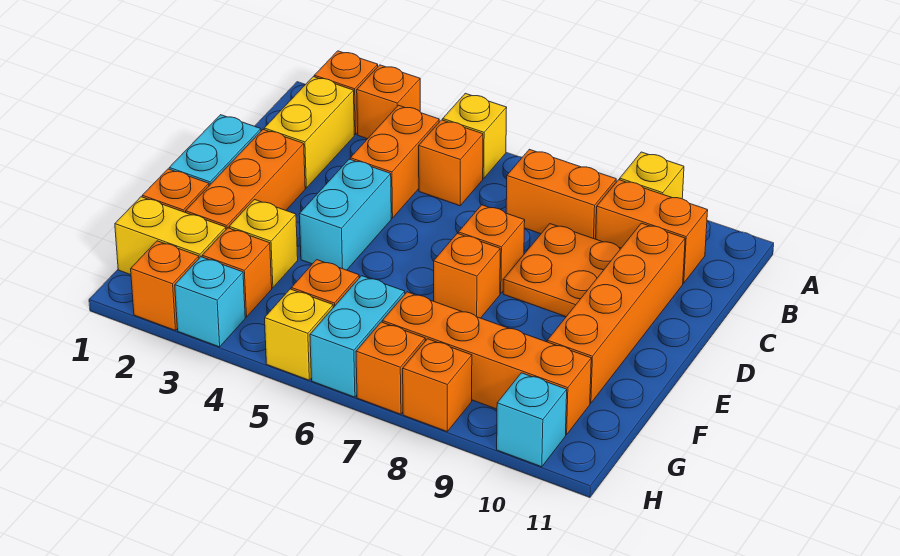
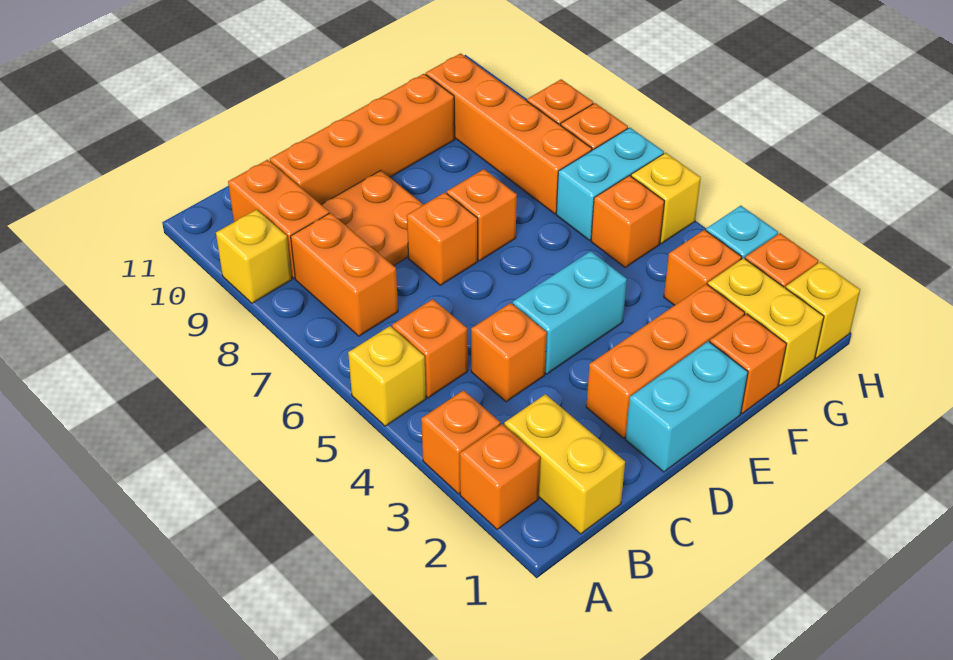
yellow brick B2:C2 level 1 -> yellow brick B1:B2 level 1
orange brick B4:C4 level 1 -> orange brick C4 level 1
yellow brick F3 level 1 -> yellow brick H1 level 1
cyan brick H10 level 1 -> none

